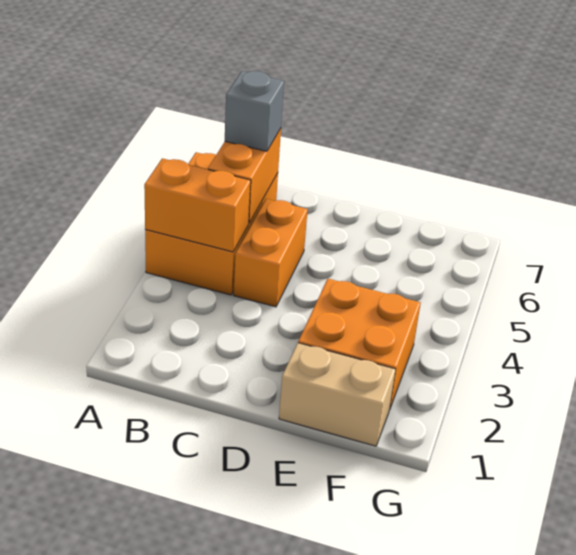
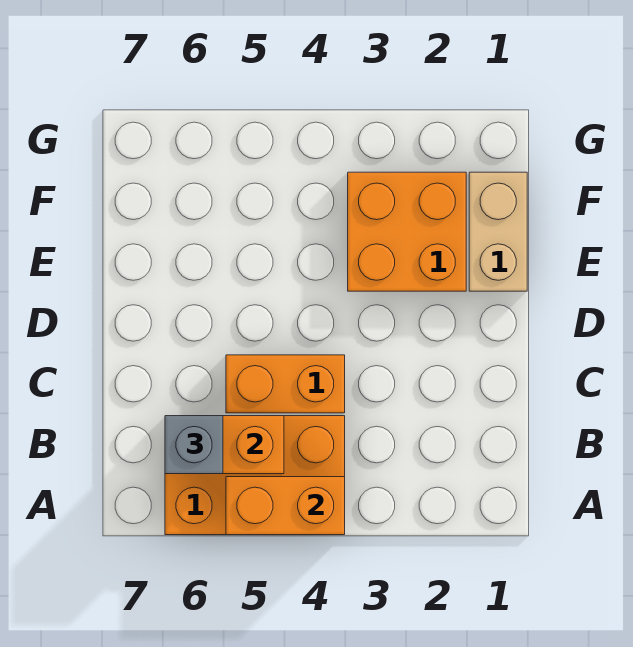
orange brick A4:B4 level 2 -> orange brick A4:A5 level 2

